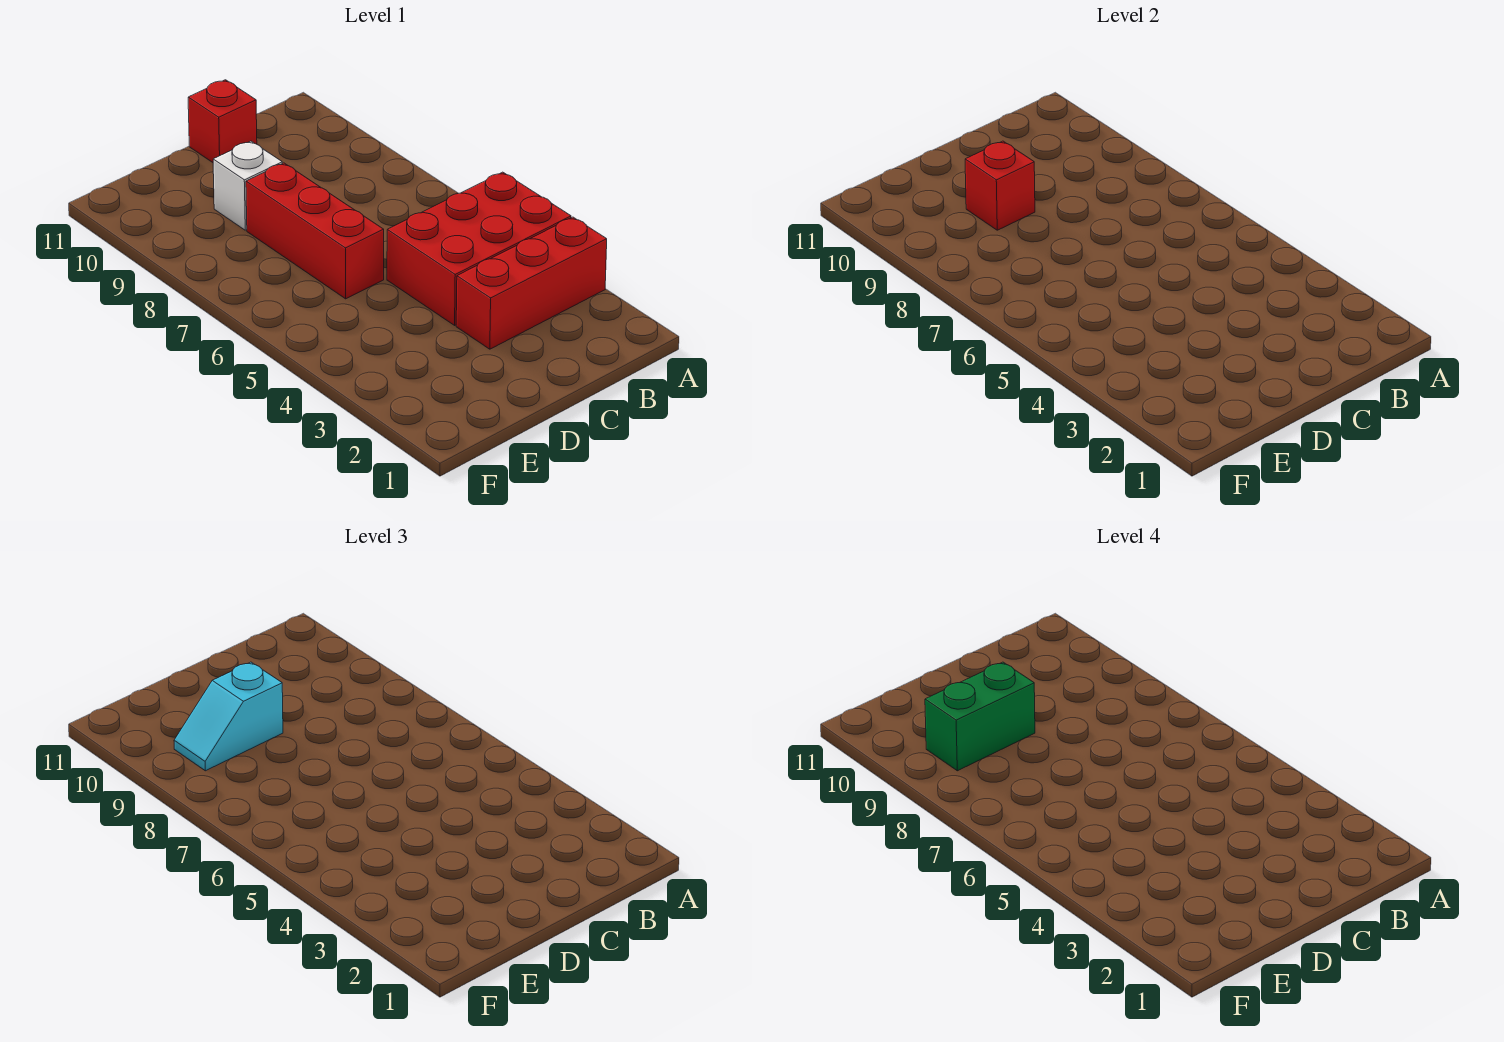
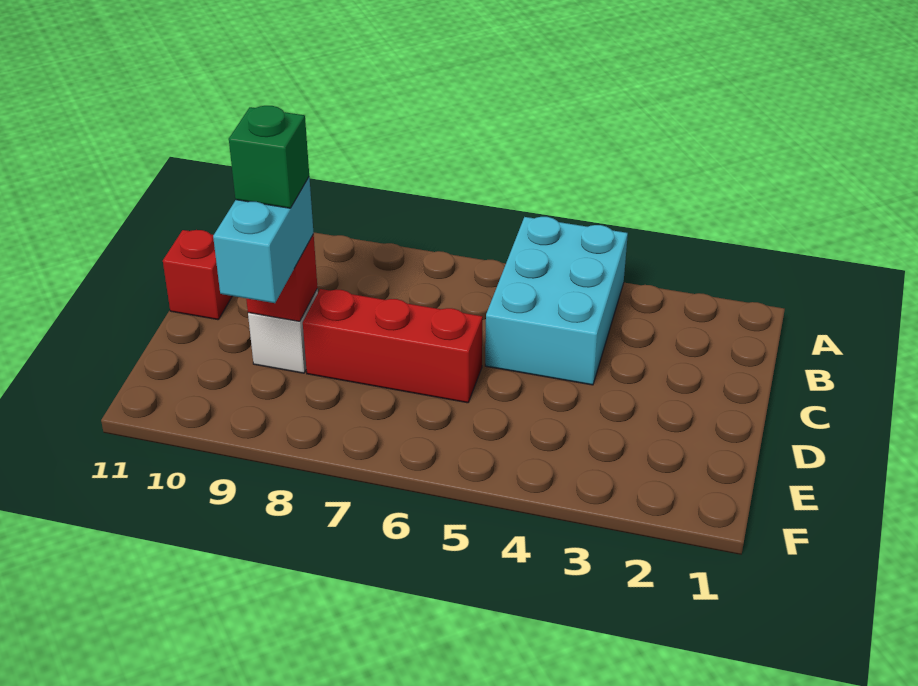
red brick A3:C3 level 1 -> none
red brick A4:C5 level 1 -> cyan brick A4:C5 level 1
cyan slope D9:E9 level 3 top D -> cyan brick D9:E9 level 3
green brick D9:E9 level 4 -> green brick D9 level 4

